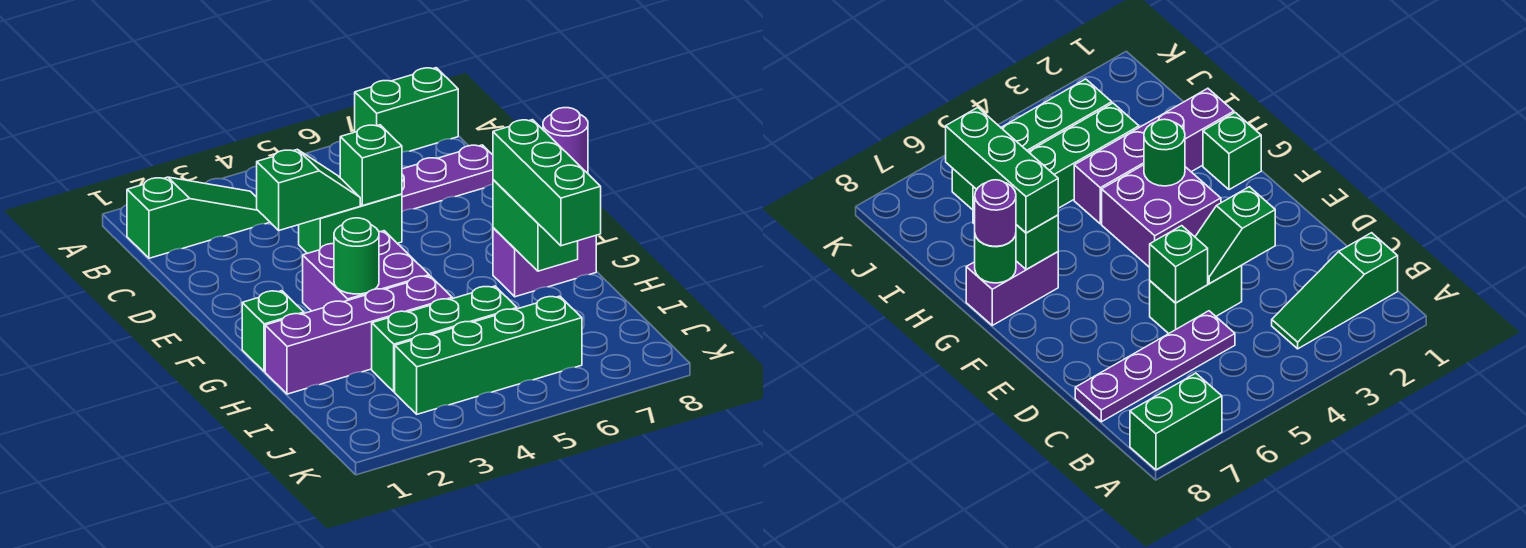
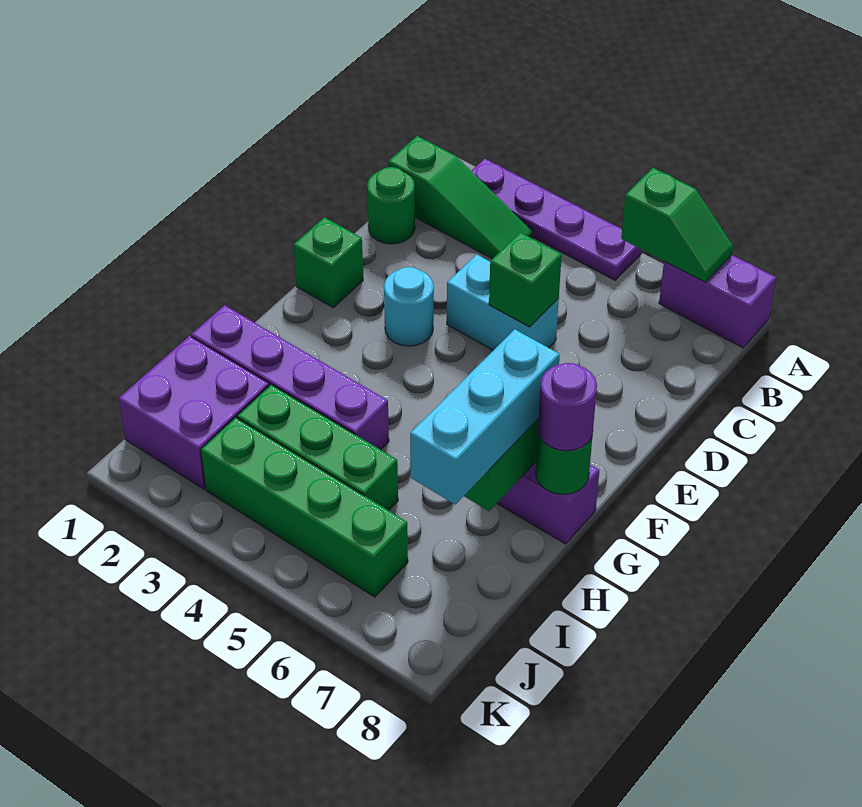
green brick A7:A8 level 1 -> purple brick A7:A8 level 1
purple plate C5:C8 level 1 -> purple plate A2:A5 level 1
green slope D3:D4 level 2 top 3 -> green slope A6:A7 level 2 top 6
green brick D4:D5 level 1 -> cyan brick D4:D5 level 1
none -> cyan round brick E3 level 1
purple brick F3:G4 level 1 -> purple brick I1:J2 level 1
green brick G1 level 1 -> green brick E1 level 1
green round brick G3 level 2 -> green round brick C1 level 1
green brick G7:I7 level 3 -> cyan brick G7:I7 level 3

